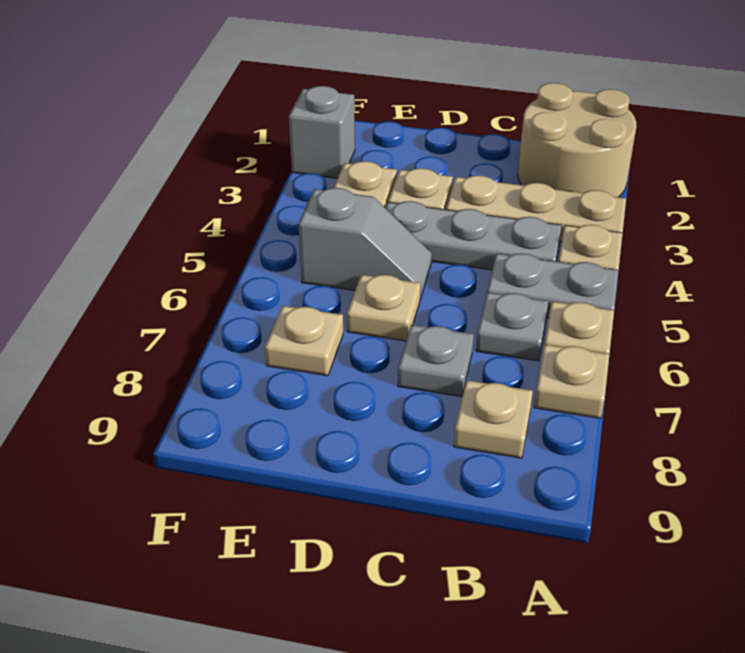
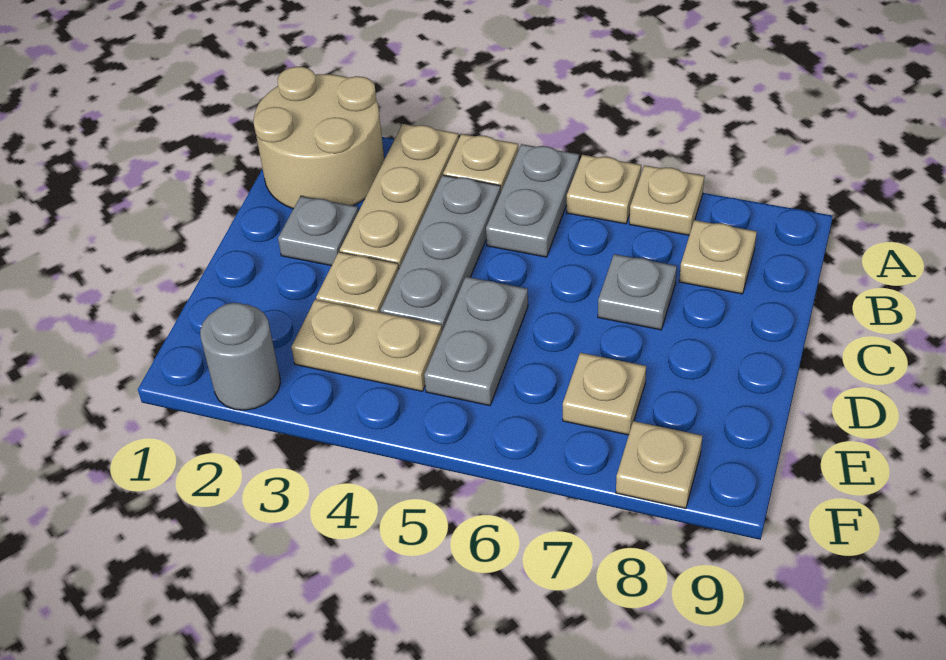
grey plate B6 level 1 -> grey plate C2 level 1
grey slope D5:E5 level 1 top E -> grey plate D5:E5 level 1
tan plate D6 level 1 -> tan plate F8 level 1
grey brick F2 level 1 -> grey round brick F2 level 1

